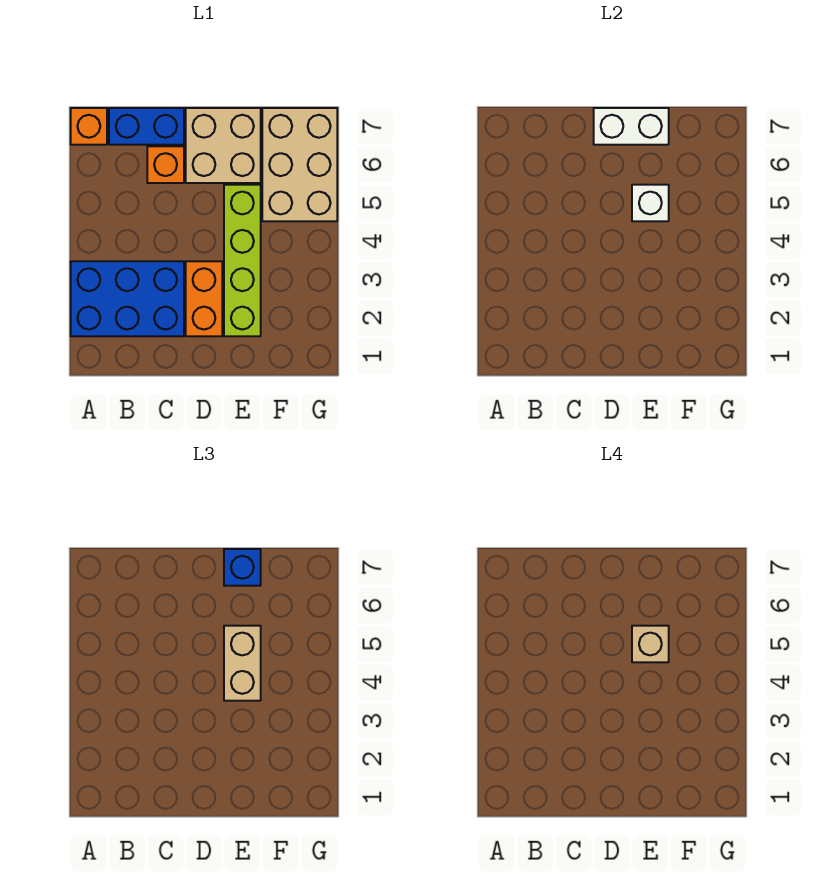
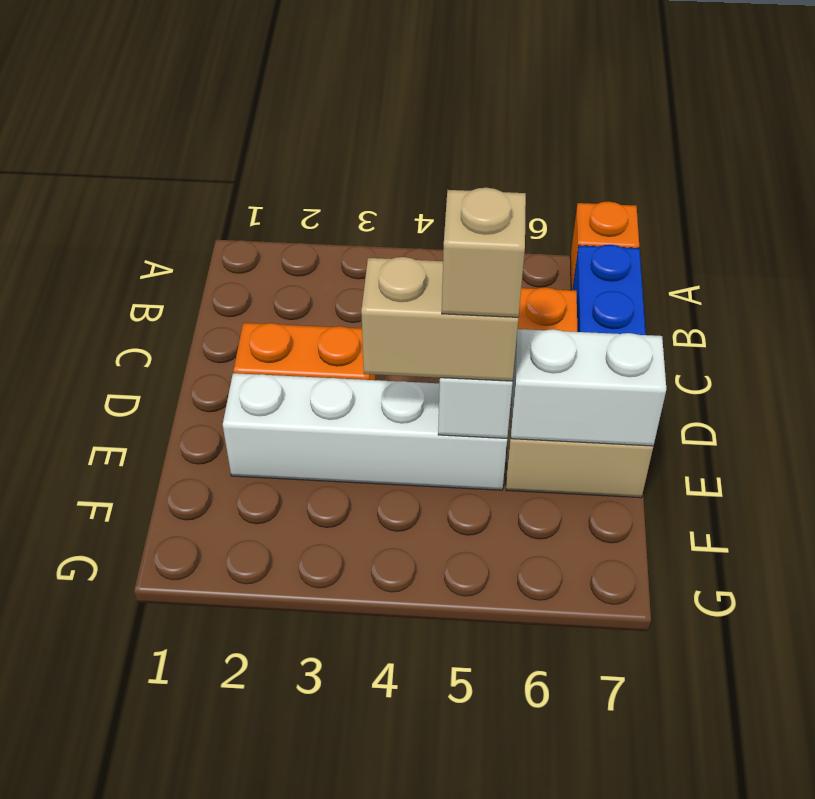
blue brick A2:C3 level 1 -> none
white brick D7:E7 level 2 -> white brick E6:E7 level 2
lime brick E2:E5 level 1 -> white brick E2:E5 level 1
blue brick E7 level 3 -> none
tan brick F5:G7 level 1 -> none

